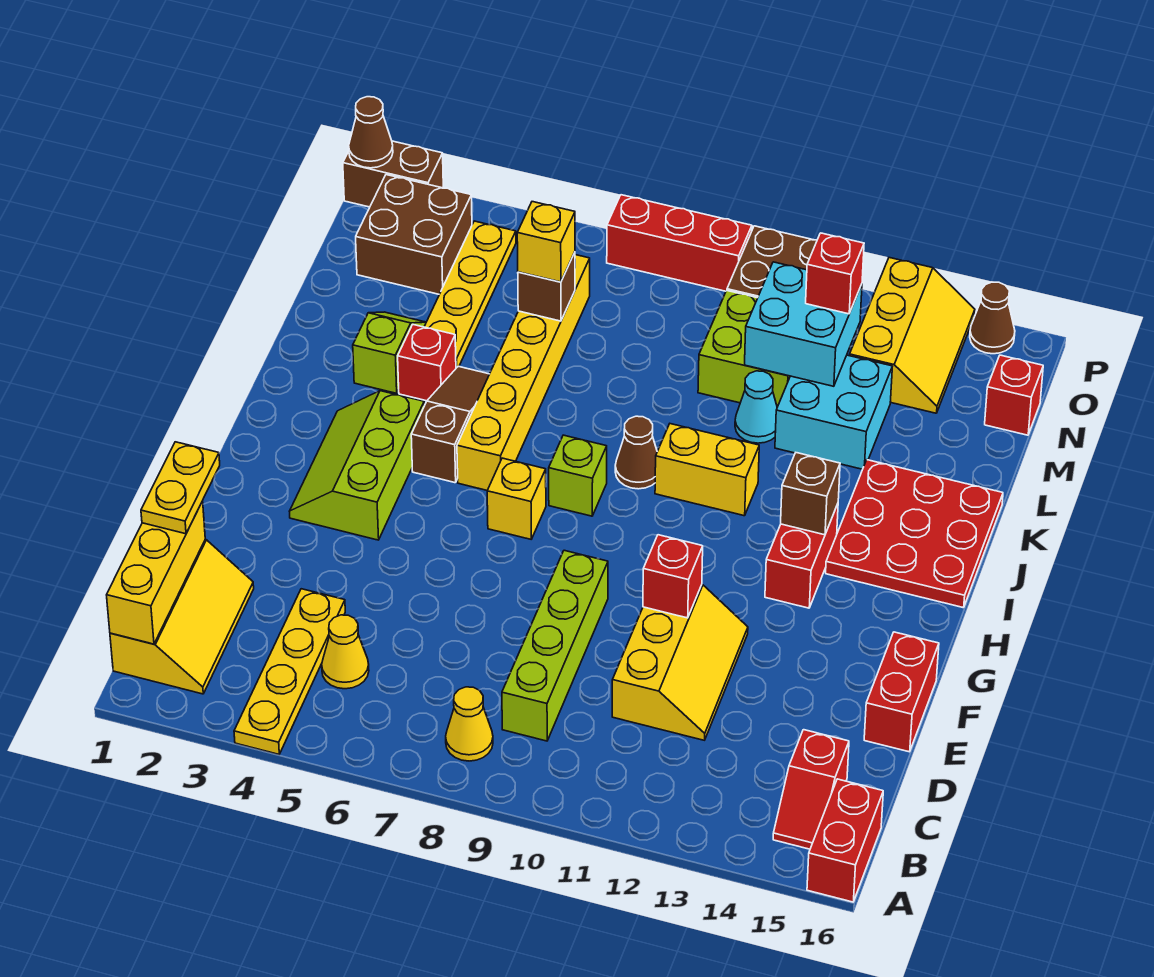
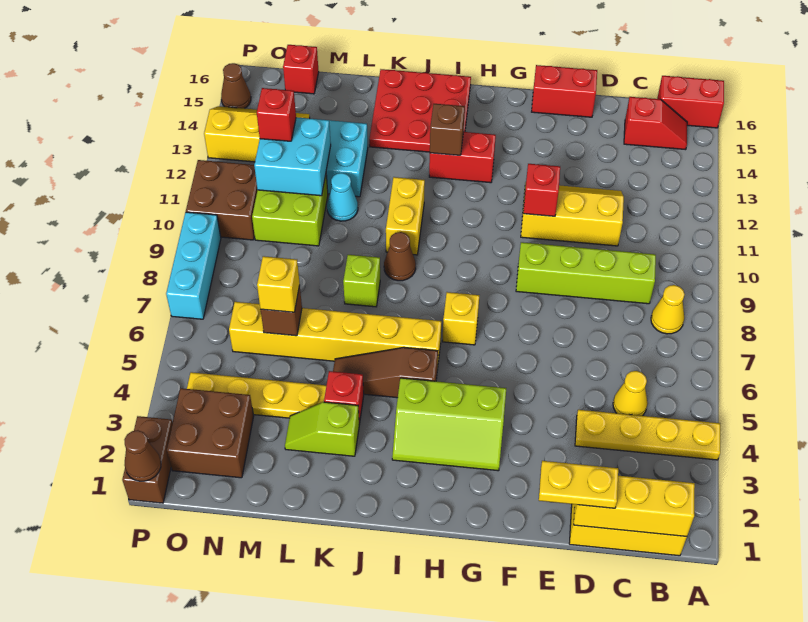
lime brick I8 level 1 -> lime brick K8 level 1
red brick P7:P9 level 1 -> cyan brick P7:P9 level 1

